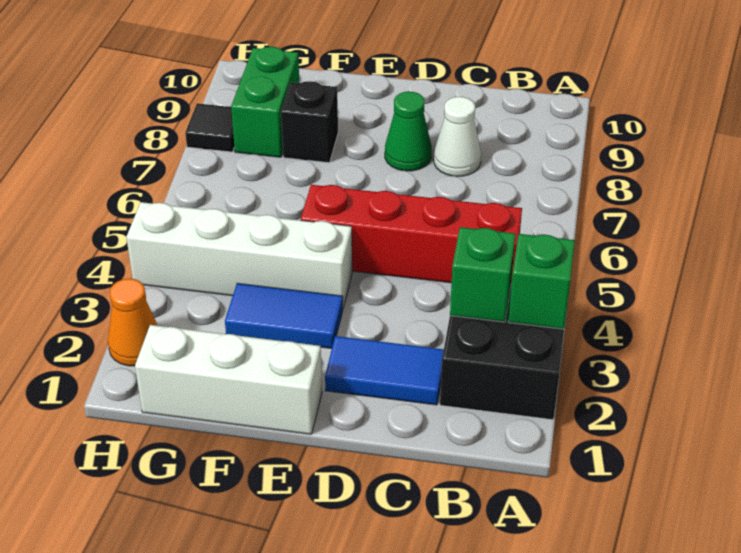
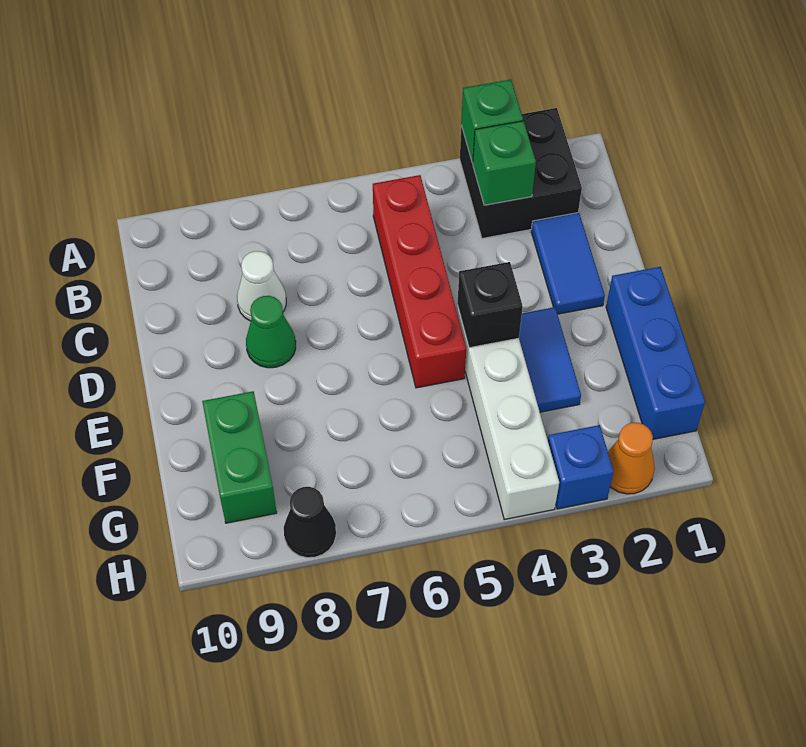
white brick E1:G1 level 1 -> blue brick E1:G1 level 1
black brick F8 level 1 -> black brick E4 level 2
green brick G8:G9 level 1 -> green brick F9:G9 level 1
none -> blue brick H3 level 1
black tile H8 level 1 -> black cone H8 level 1

